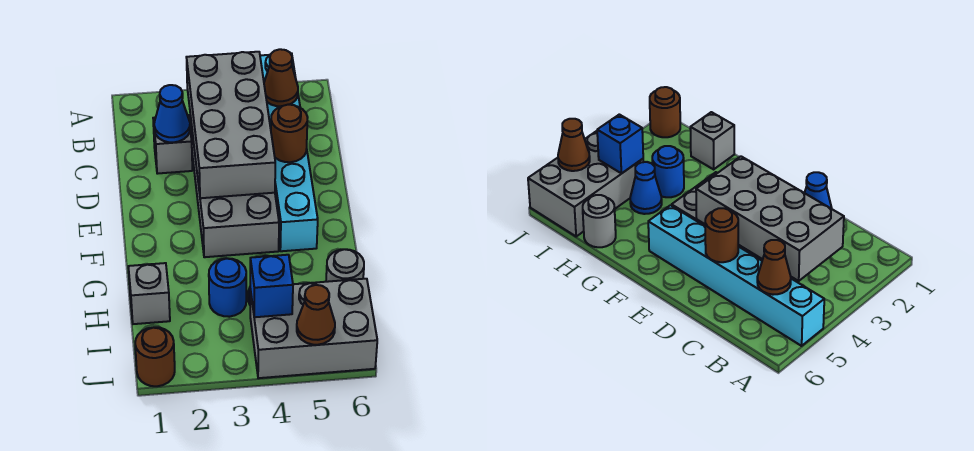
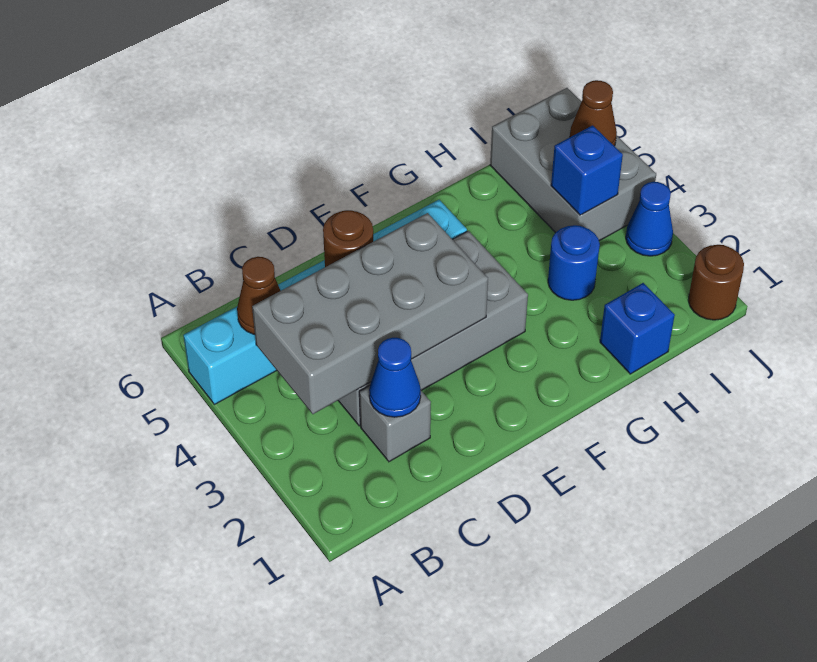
grey brick H1 level 1 -> blue brick H1 level 1
blue cone H4 level 1 -> blue cone J3 level 1
grey round brick H6 level 1 -> none

